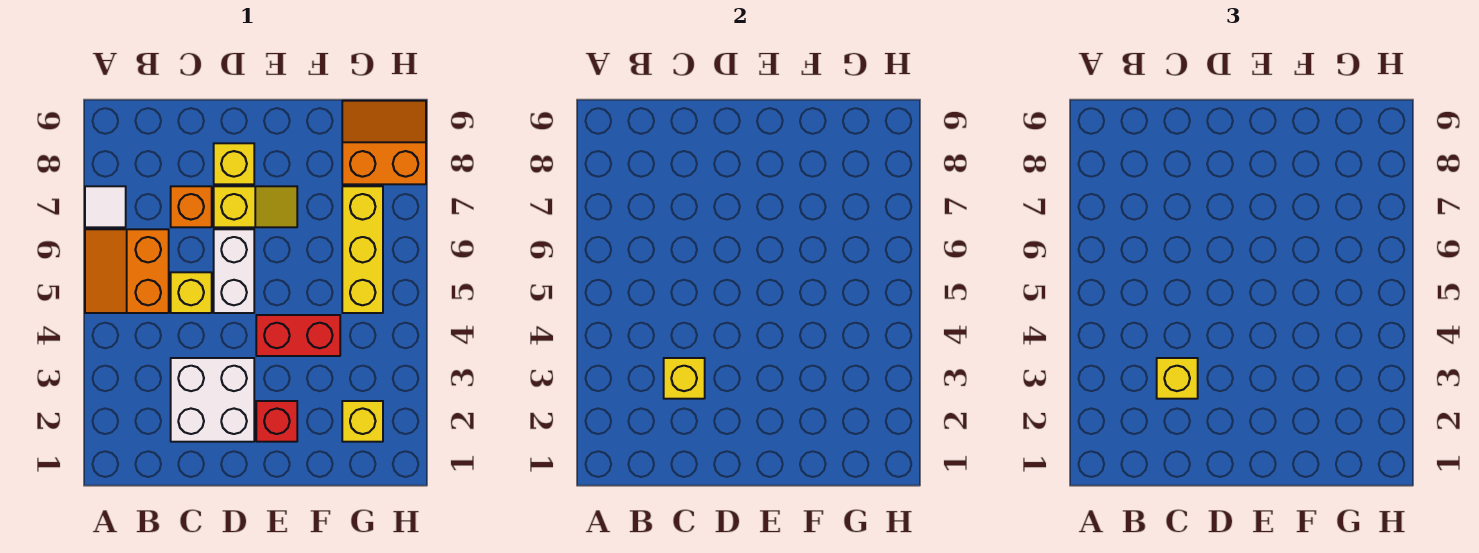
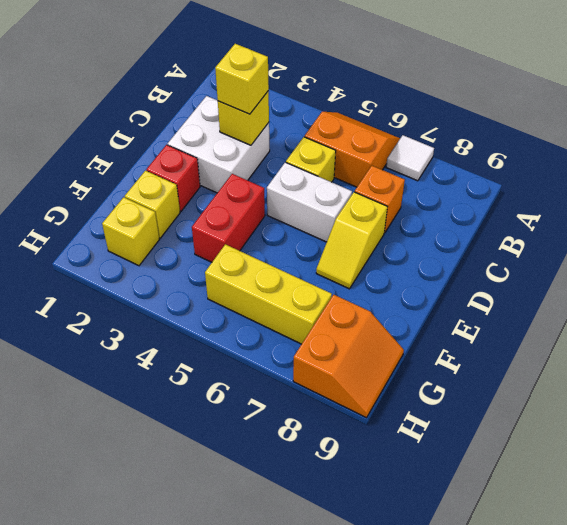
yellow brick D8 level 1 -> yellow brick F2 level 1

